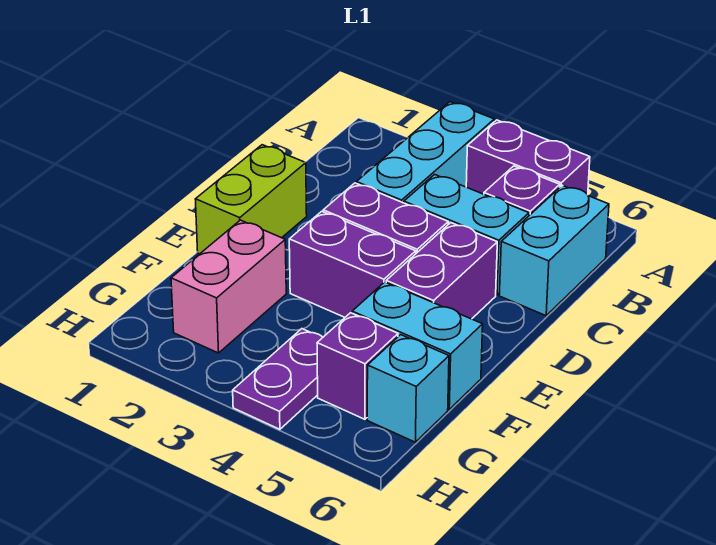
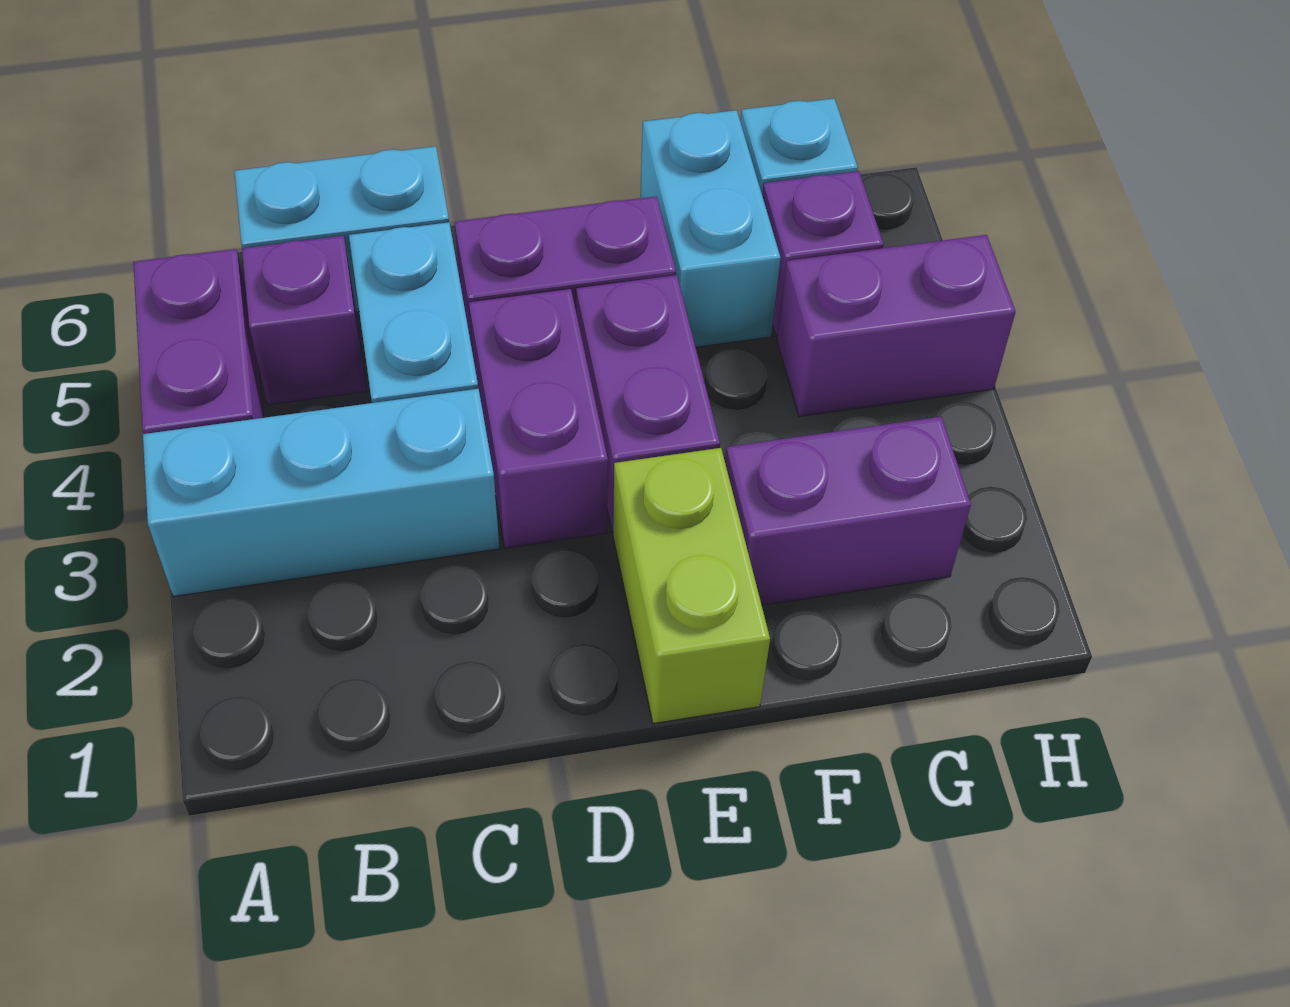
lime brick D1:E1 level 1 -> lime brick E1:E2 level 1
pink brick F2:G2 level 1 -> purple brick F2:G2 level 1
purple plate G4:H4 level 1 -> purple brick G4:H4 level 1

